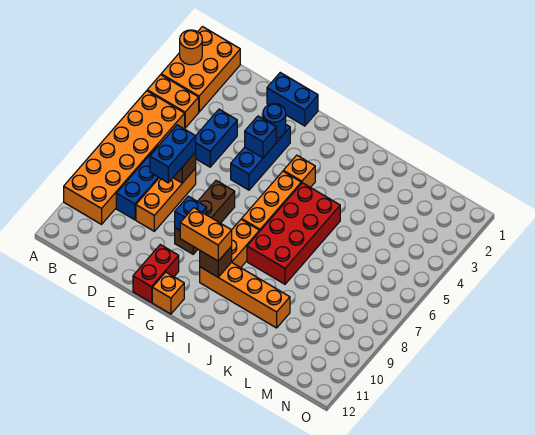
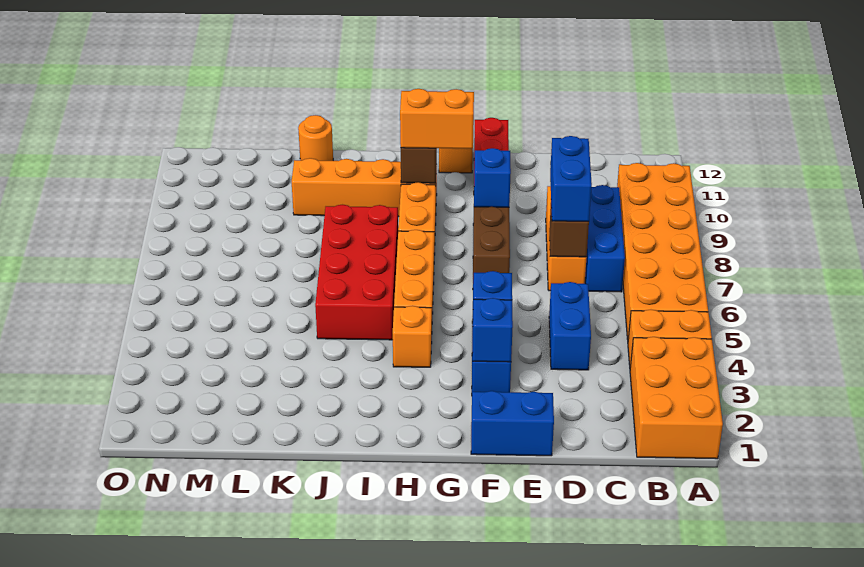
orange round brick A2 level 2 -> orange round brick K12 level 1
blue round brick F3 level 2 -> blue brick F3 level 2

